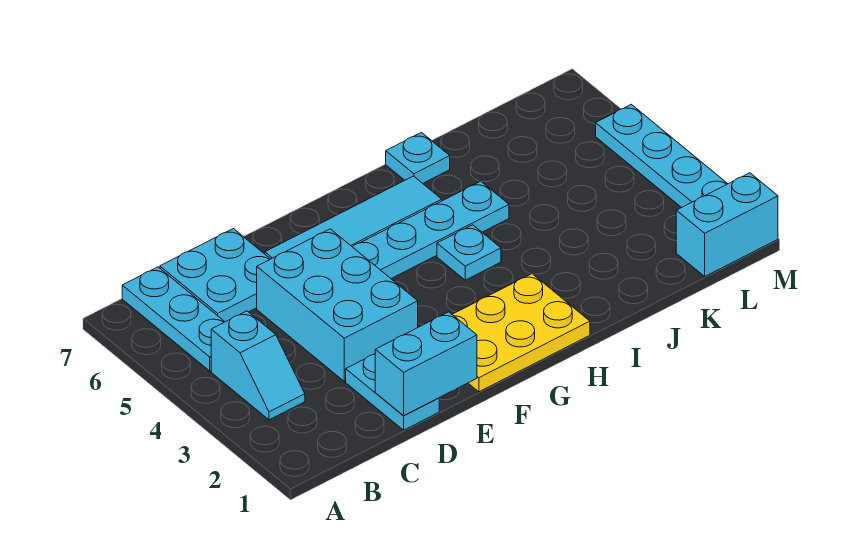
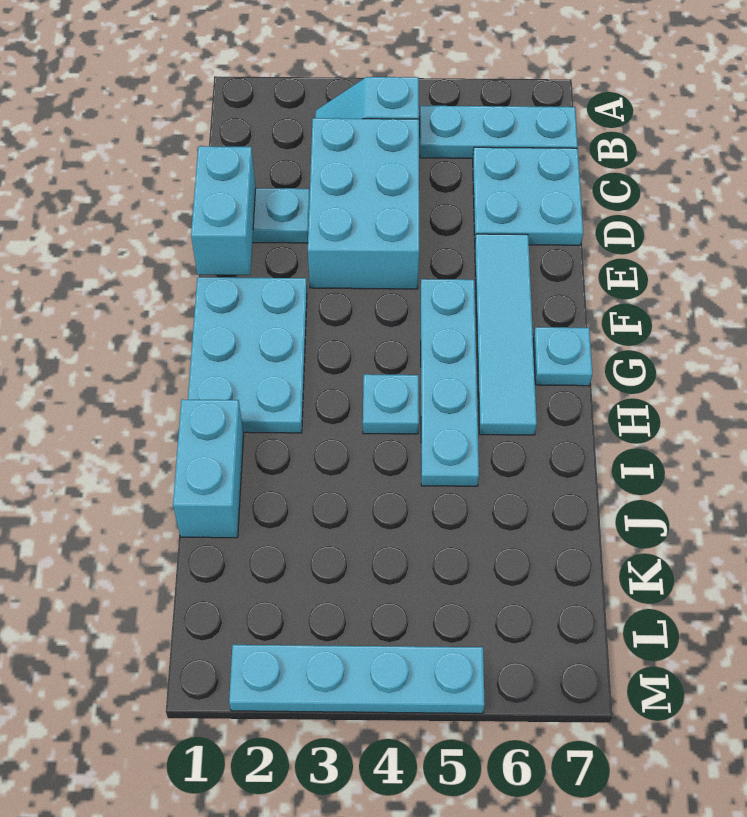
cyan brick D3:E5 level 1 -> cyan brick C3:E4 level 1
yellow plate F1:H2 level 1 -> cyan plate F1:H2 level 1
cyan plate I7 level 1 -> cyan plate G7 level 1
cyan brick L1:M1 level 1 -> cyan brick I1:J1 level 1

